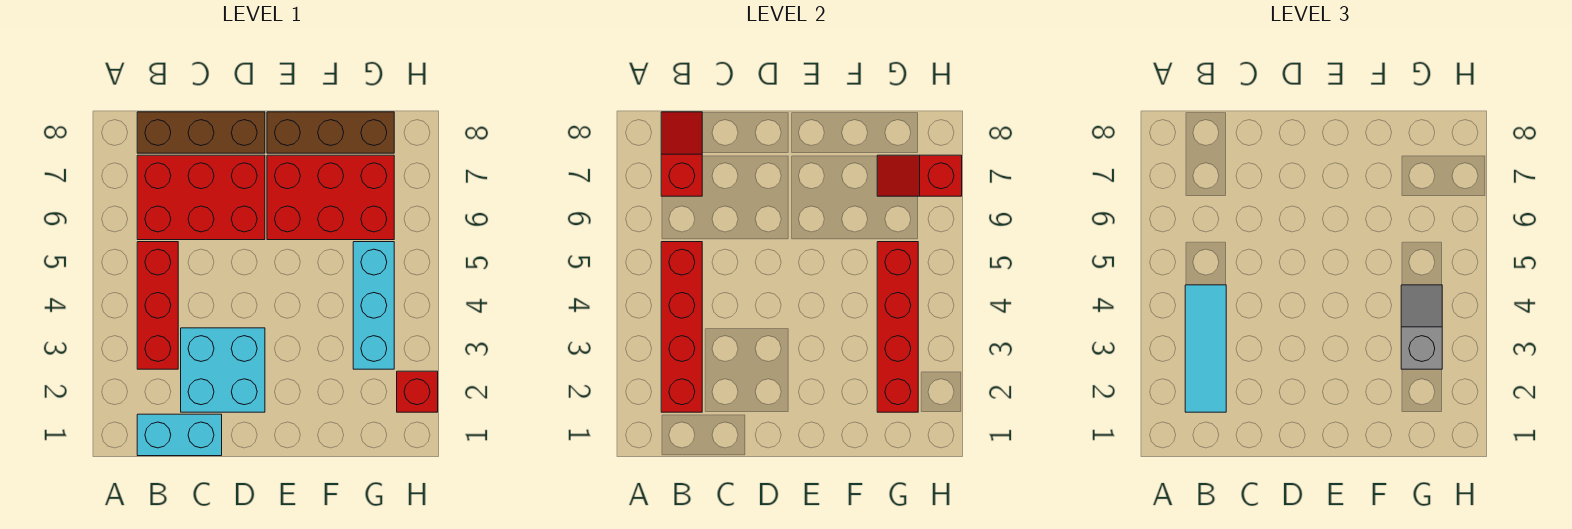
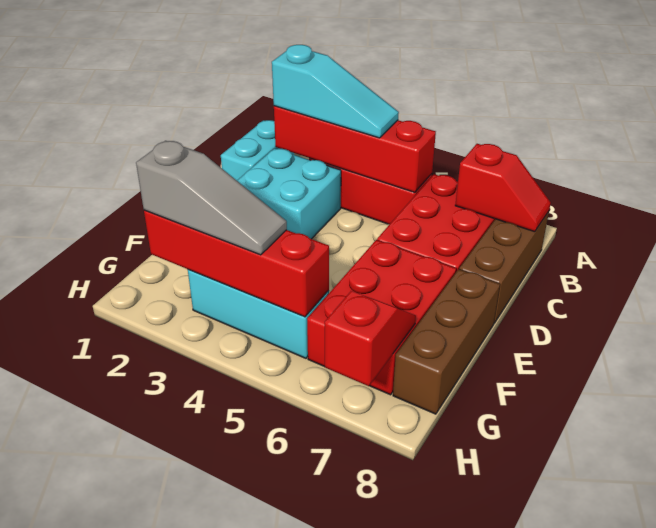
cyan tile B2:B4 level 3 -> cyan slope B2:B4 level 3 top 2
grey slope G3:G4 level 3 top 3 -> grey slope G2:G4 level 3 top 2
red brick H2 level 1 -> none

